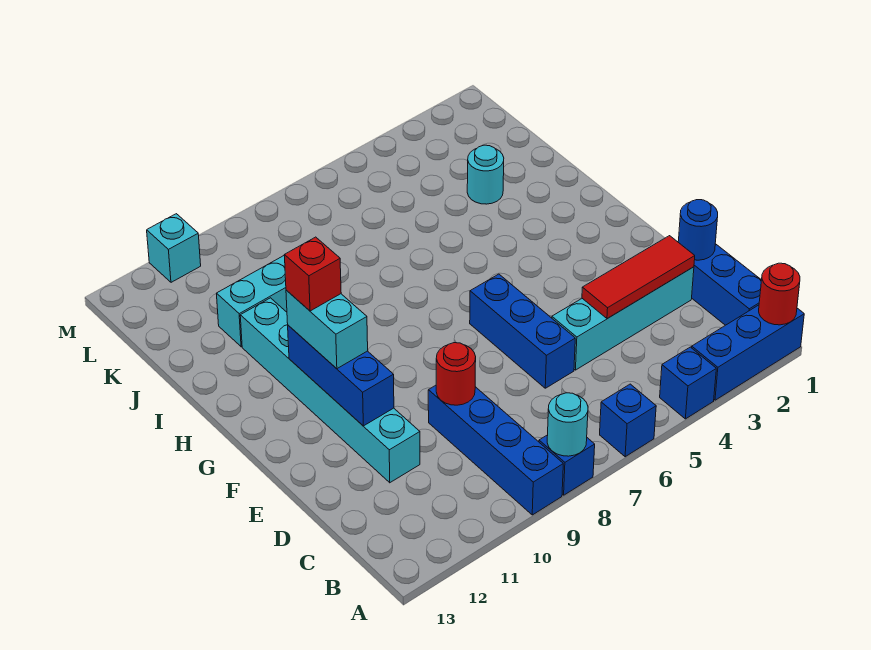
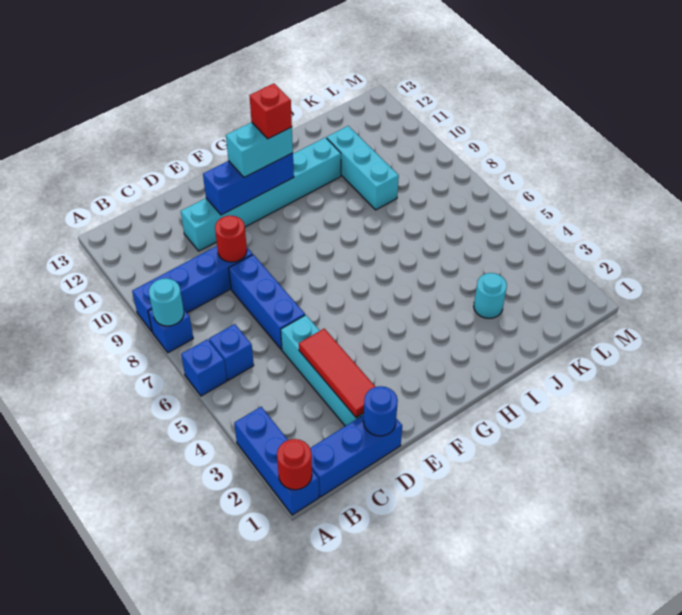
blue brick A4 level 1 -> blue brick B6 level 1
blue brick D6:F6 level 1 -> blue brick D6:D8 level 1
cyan brick M11 level 1 -> none

